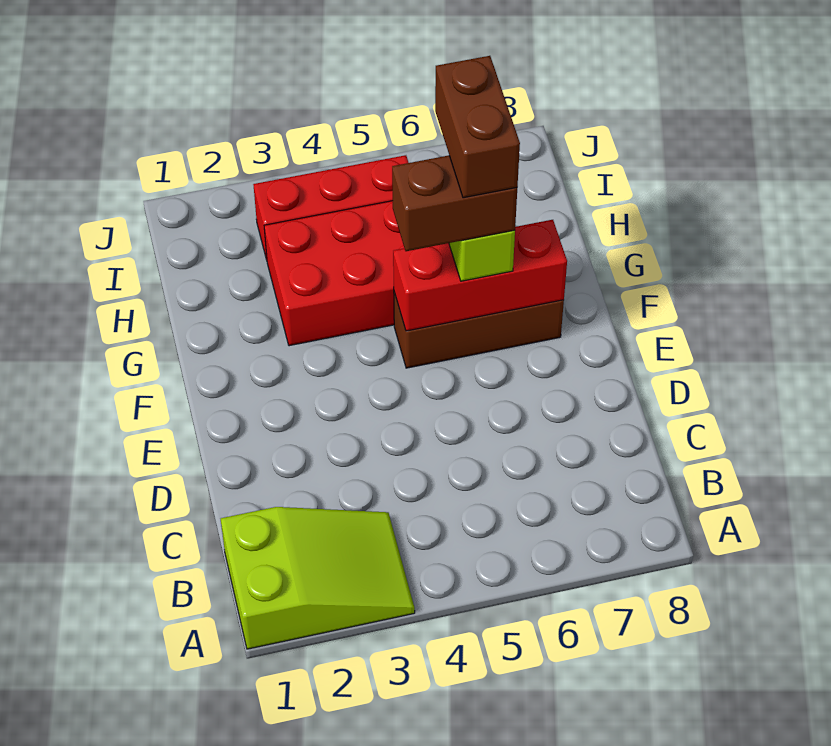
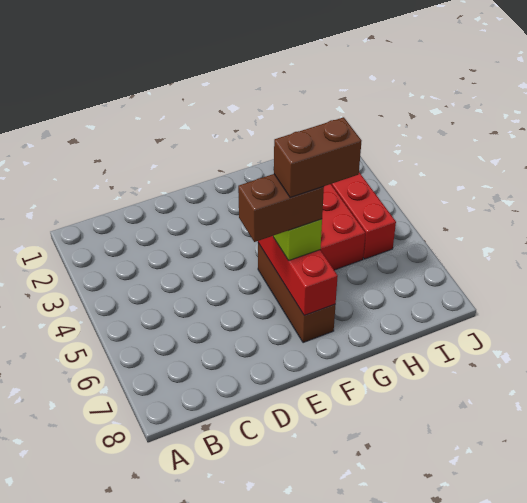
lime slope A1:B3 level 1 top 1 -> none
brown brick F5:F6 level 4 -> brown brick E6:F6 level 4

